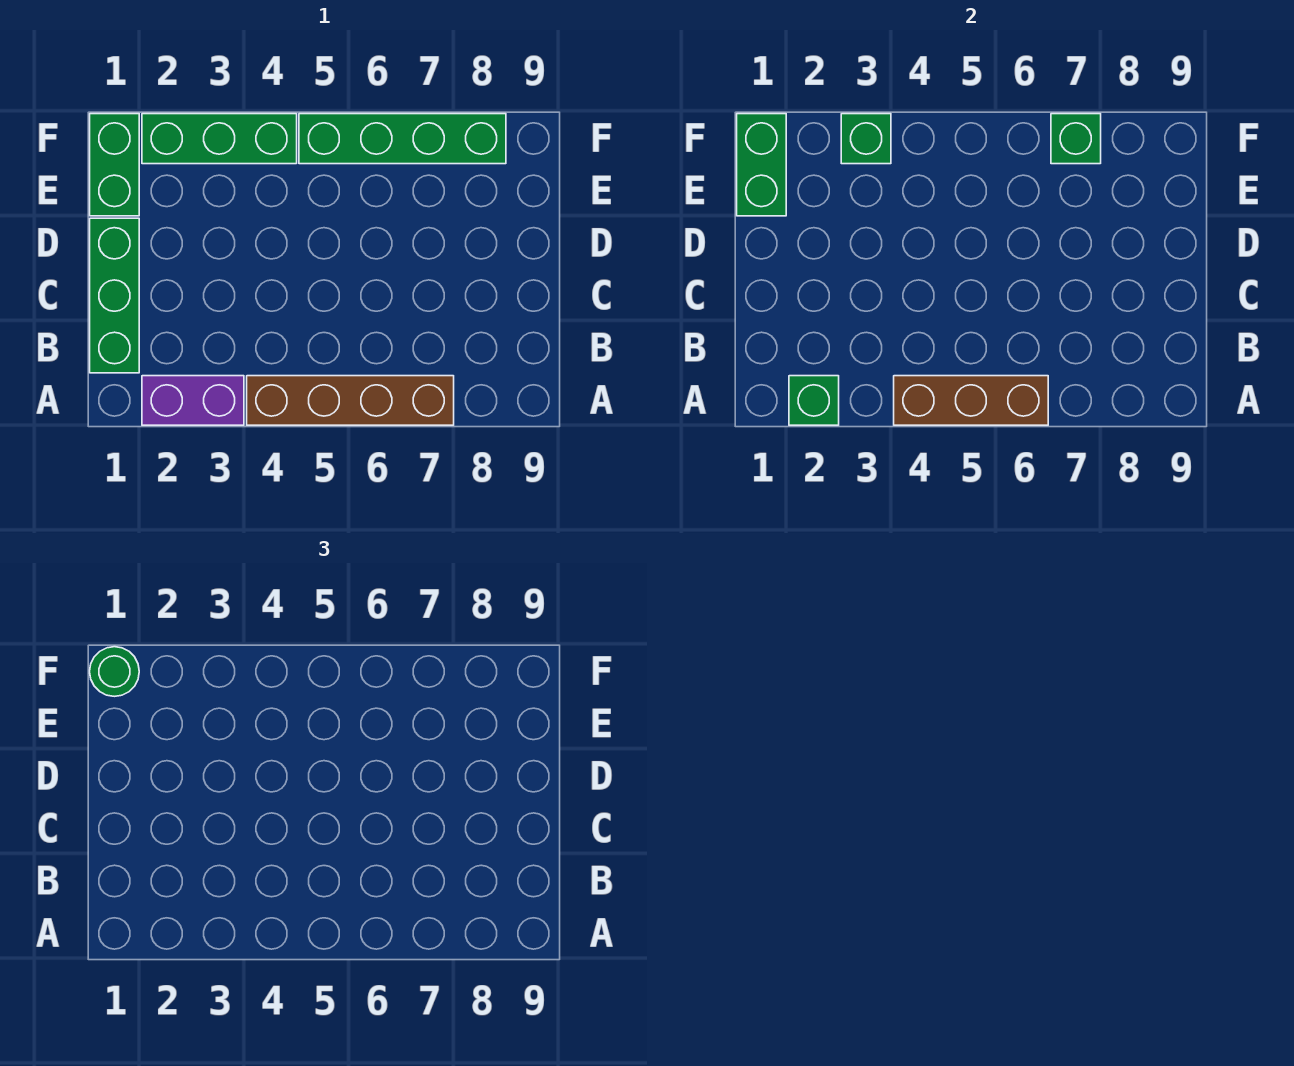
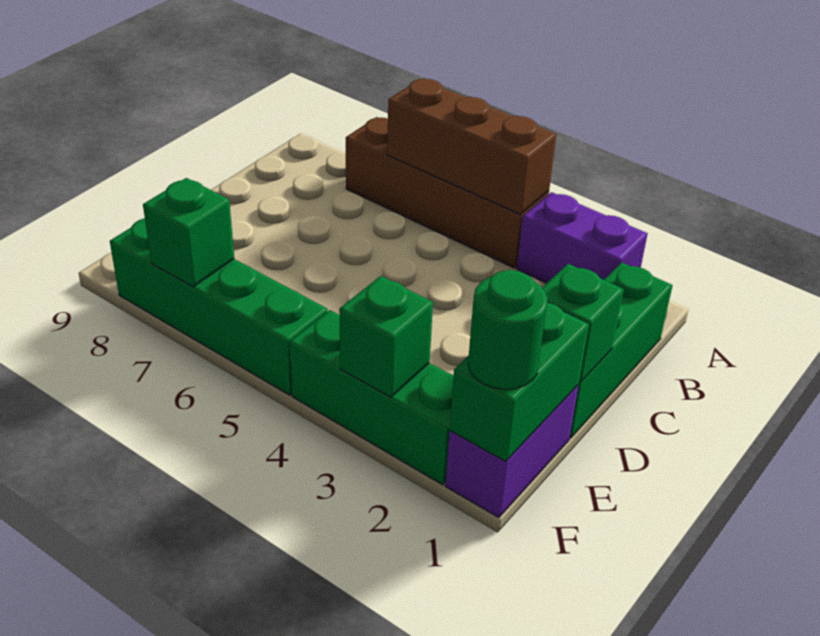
green brick A2 level 2 -> green brick D1 level 2
green brick E1:F1 level 1 -> purple brick E1:F1 level 1

